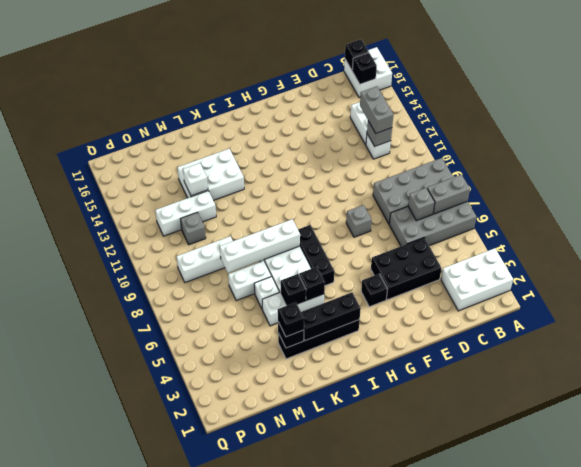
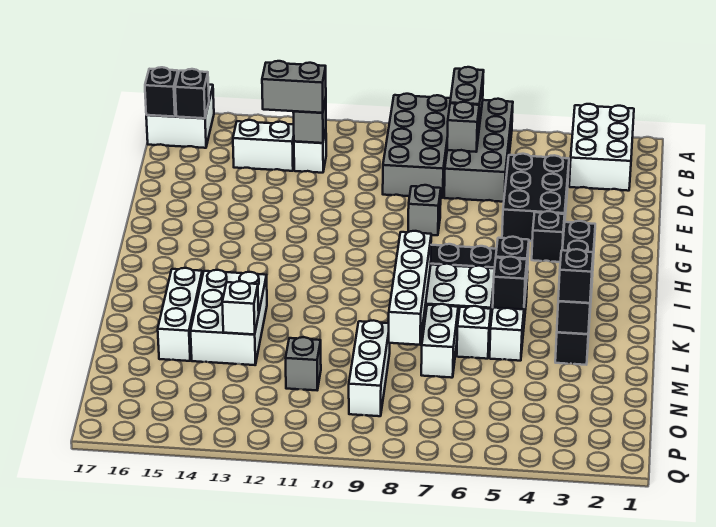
white brick M12:O12 level 1 -> white brick K15:M15 level 1

